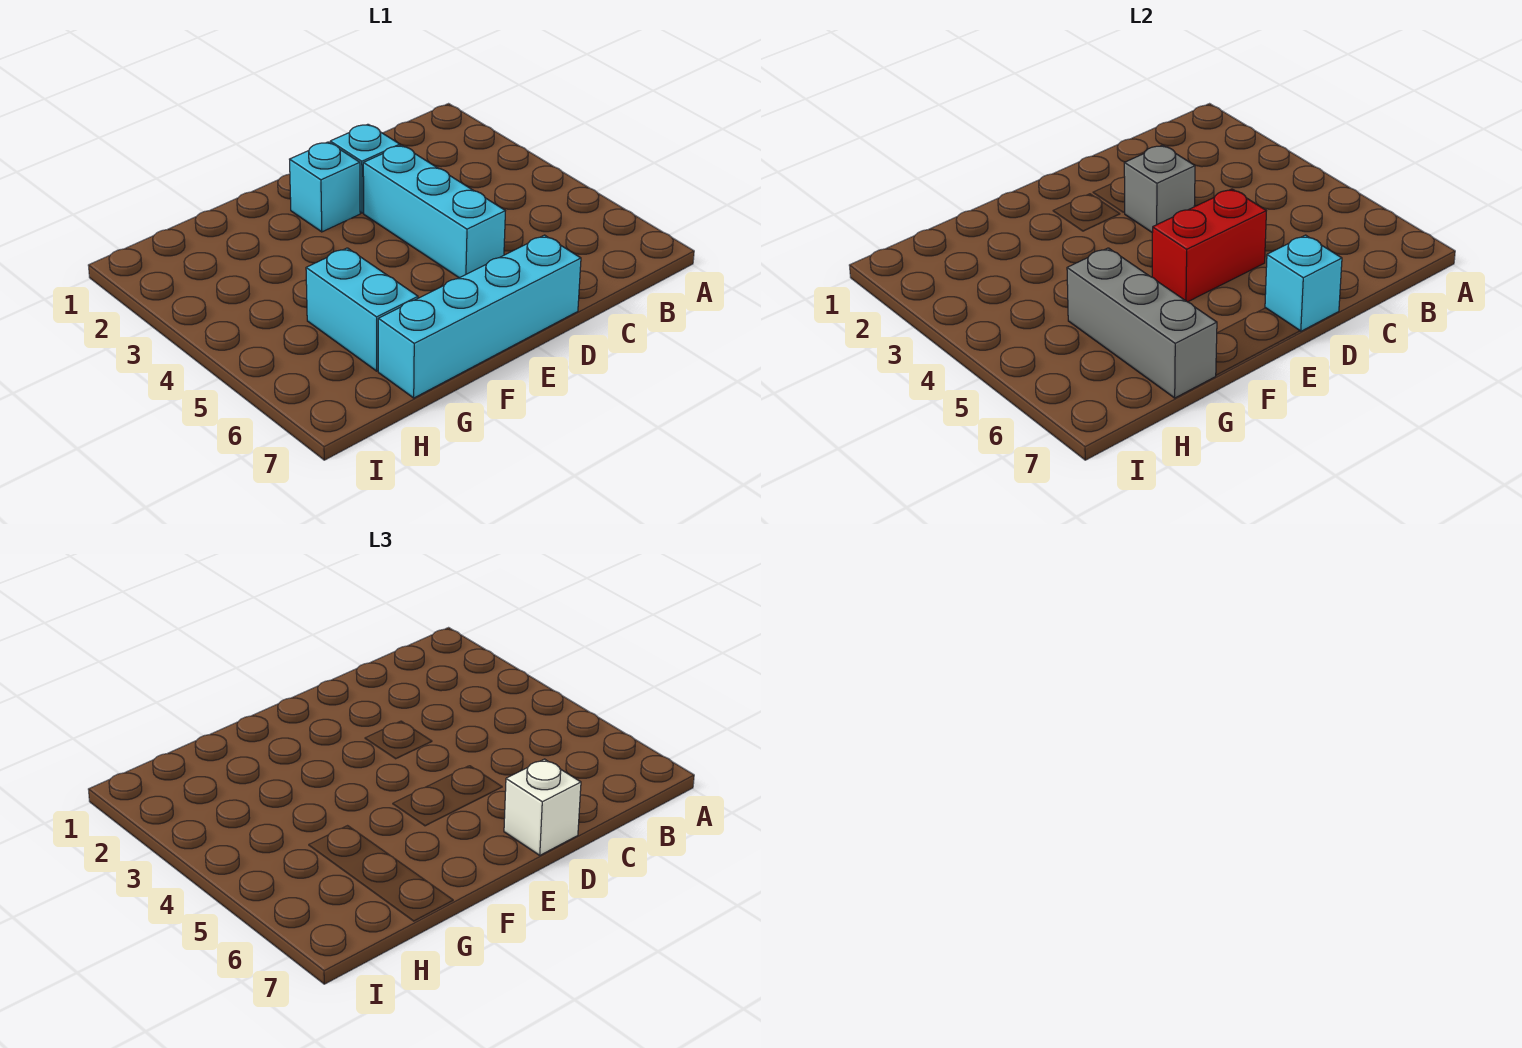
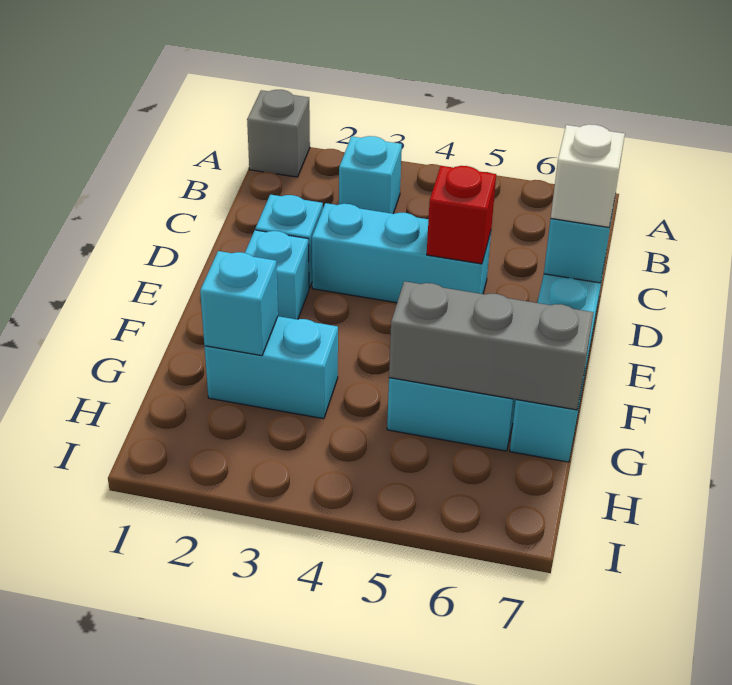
none -> cyan brick B3 level 1
grey brick D3 level 2 -> grey brick A1 level 1
red brick D5:E5 level 2 -> red brick D5 level 2
none -> cyan brick G2:G3 level 1
none -> cyan brick G2 level 2

